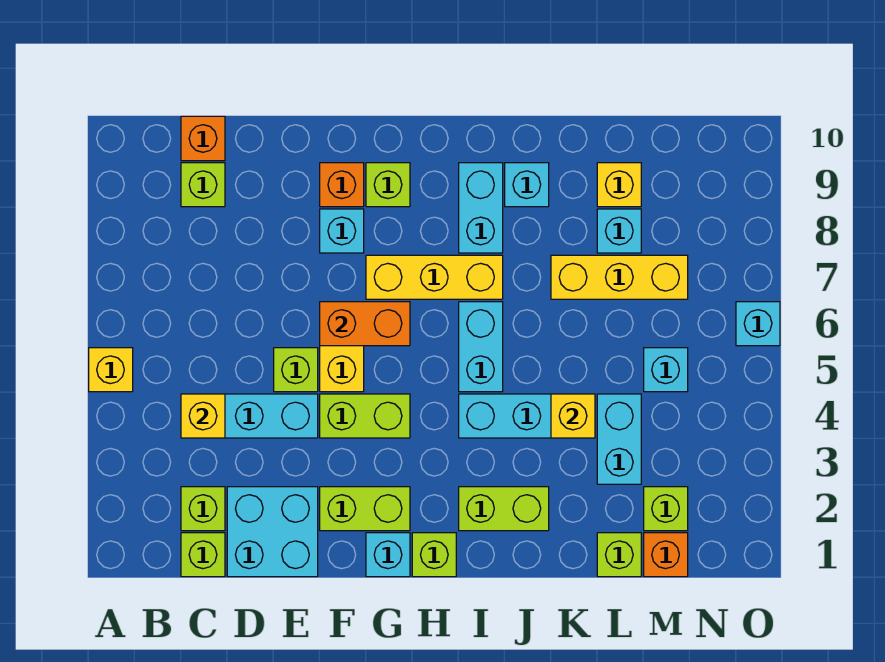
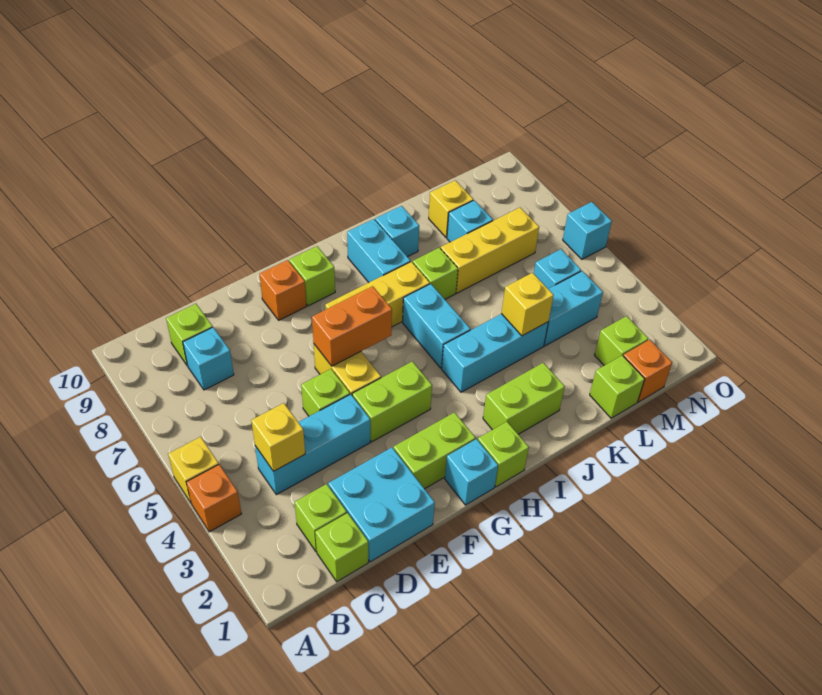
orange brick C10 level 1 -> orange brick A4 level 1
cyan brick F8 level 1 -> cyan brick C8 level 1
none -> lime brick J7 level 1
cyan brick L3:L4 level 1 -> cyan brick L4:M4 level 1

